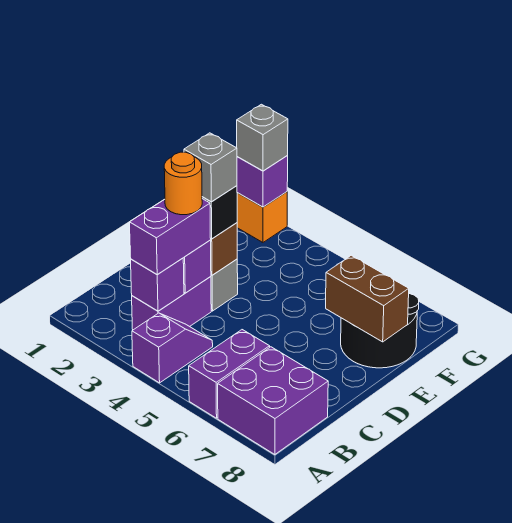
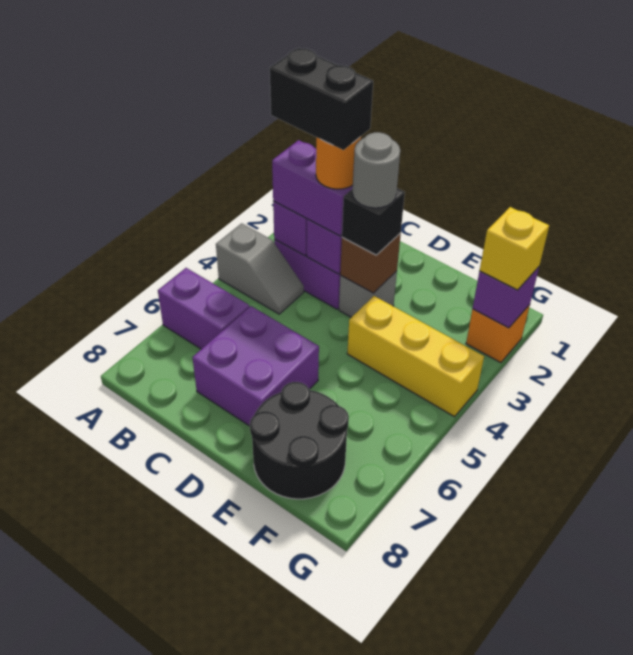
purple slope A4:B4 level 1 top A -> grey slope A4:B4 level 1 top A
purple brick A7:B8 level 1 -> purple brick C6:D7 level 1
none -> black brick B3:C3 level 5
grey brick D3 level 4 -> grey round brick D3 level 4
none -> yellow brick E4:G4 level 1
brown brick E7:E8 level 2 -> none
grey brick G2 level 3 -> yellow brick G2 level 3

